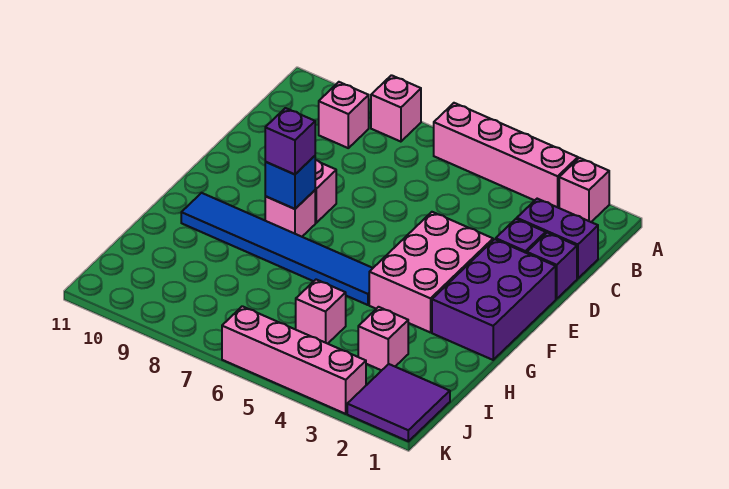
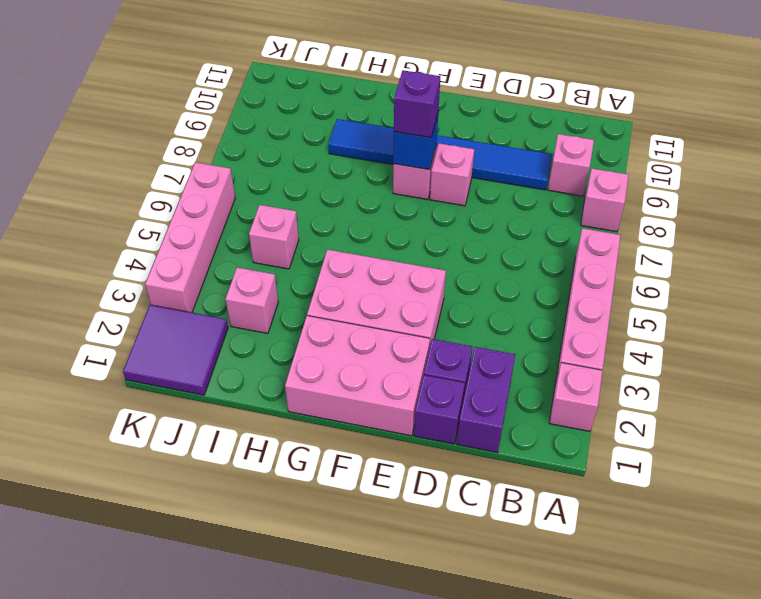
purple brick E1:G2 level 1 -> pink brick E1:G2 level 1
blue tile G5:G10 level 1 -> blue tile C9:H9 level 1

